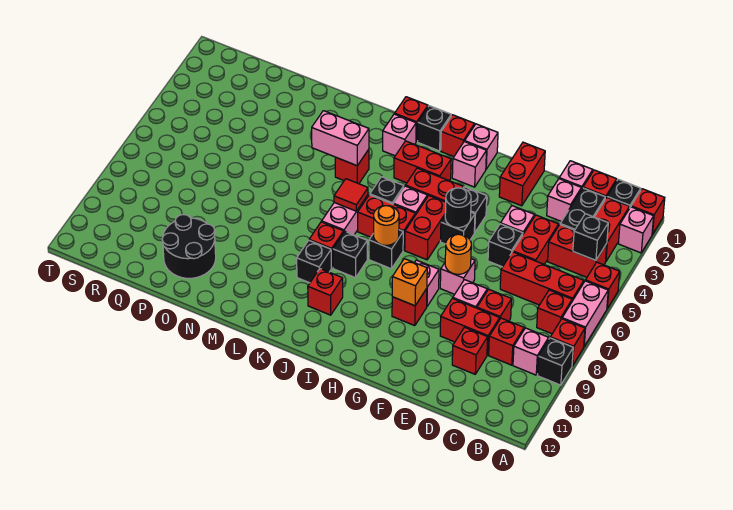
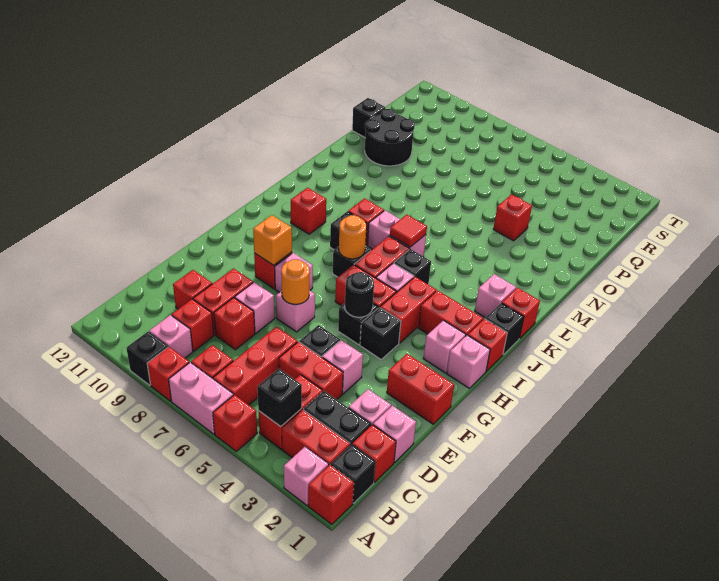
red brick I3:J3 level 1 -> red brick I2:I3 level 1
black brick K9 level 1 -> black brick P12 level 1
red brick L4 level 1 -> red brick O4 level 1
pink brick L4:M4 level 2 -> none

